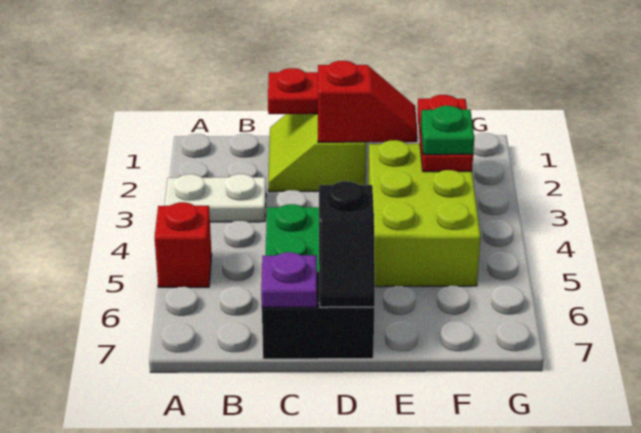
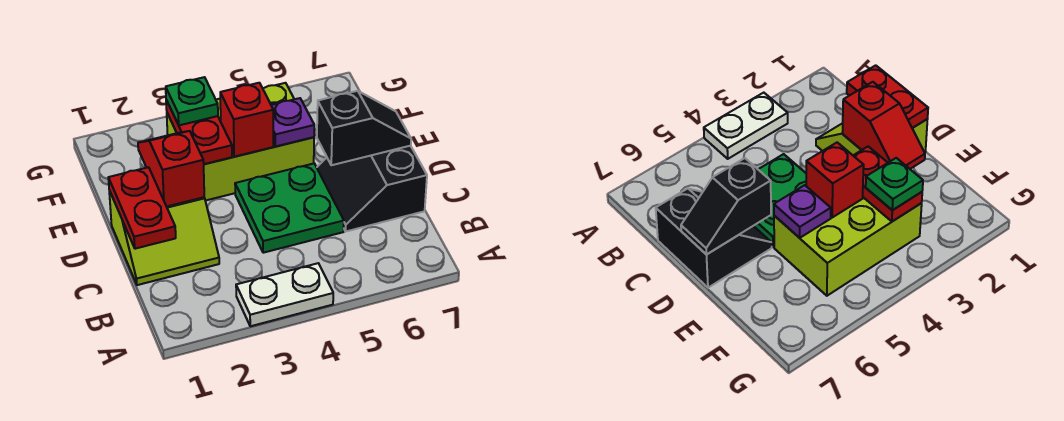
white plate A3:B3 level 1 -> white plate A3:A4 level 1
red brick A5 level 1 -> red brick E4 level 2
purple plate C7 level 2 -> purple plate E5 level 2
red plate F2:F3 level 2 -> red plate E3:F3 level 2

